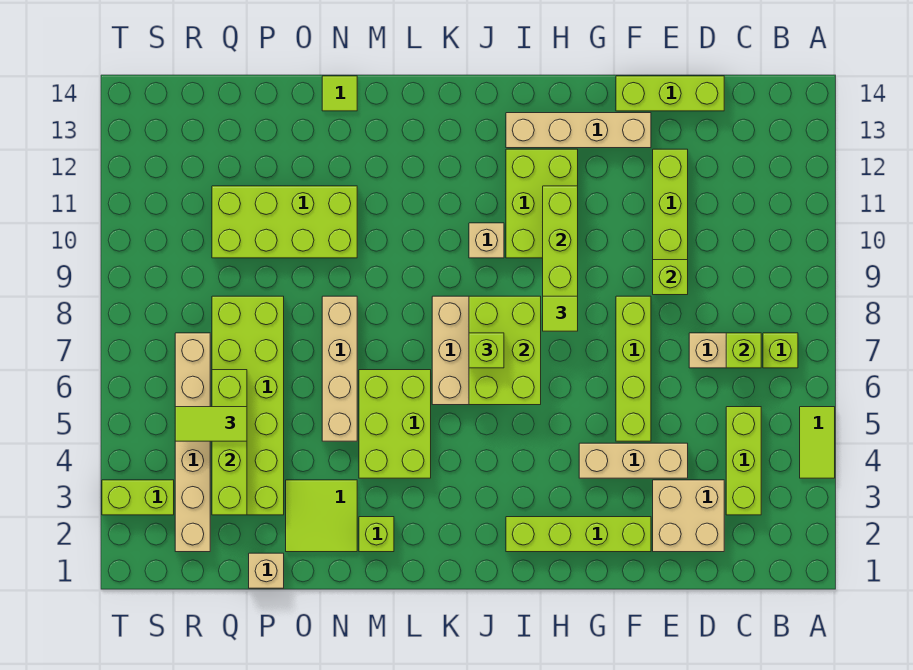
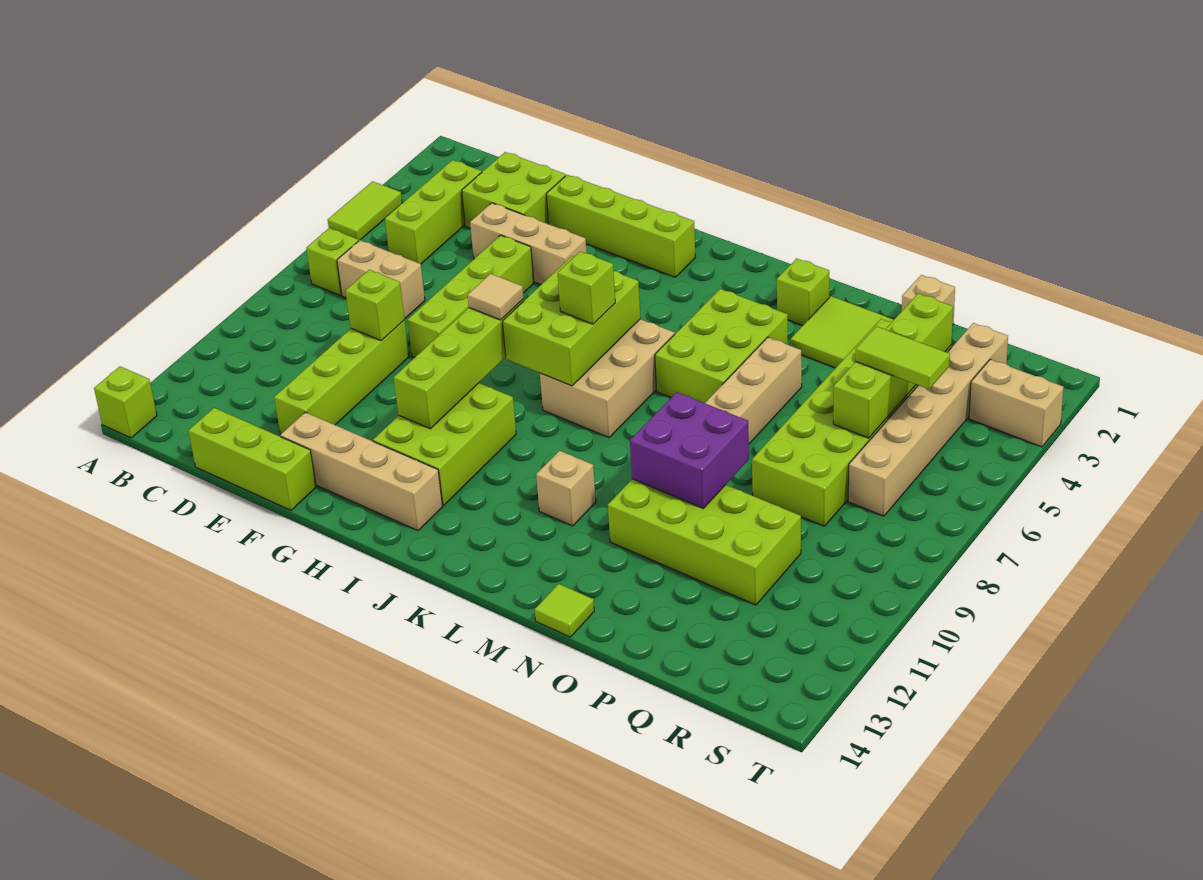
lime brick C7 level 2 -> lime brick A14 level 1
tan brick D2:E3 level 1 -> lime brick D2:E3 level 1
lime tile H8 level 3 -> tan tile H8 level 3
tan brick J10 level 1 -> tan brick L11 level 1
none -> purple brick N9:O10 level 2
lime brick S3:T3 level 1 -> tan brick S3:T3 level 1

